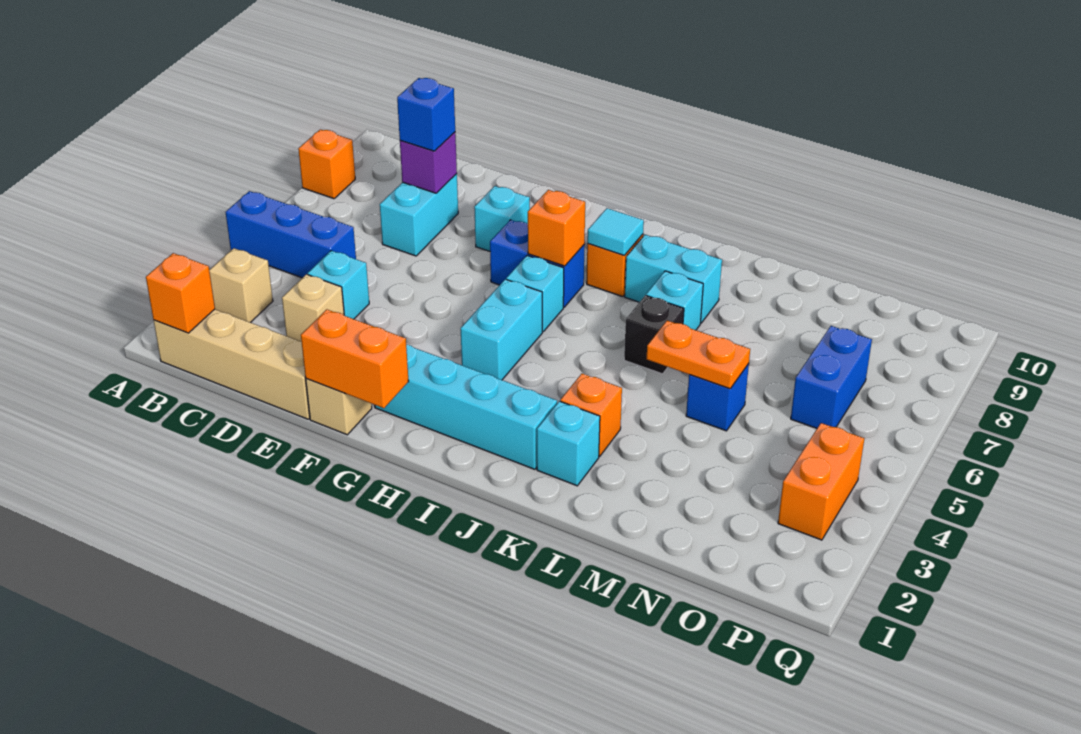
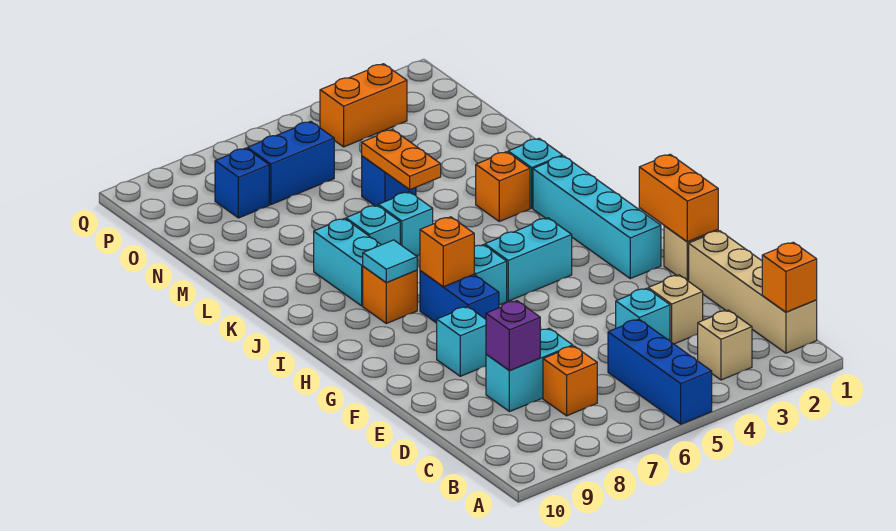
orange brick A8 level 1 -> orange brick C7 level 1
blue brick D8 level 3 -> blue brick O8 level 1
black brick K6 level 1 -> cyan brick K6 level 1

